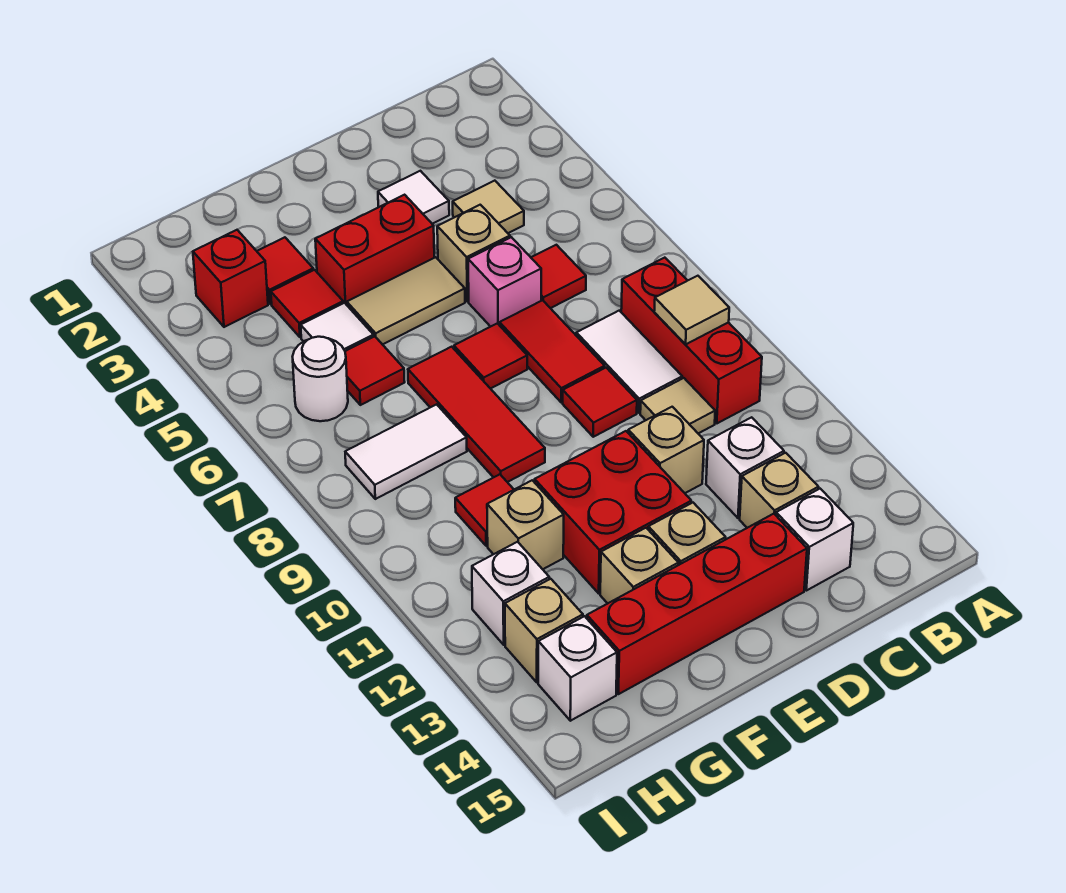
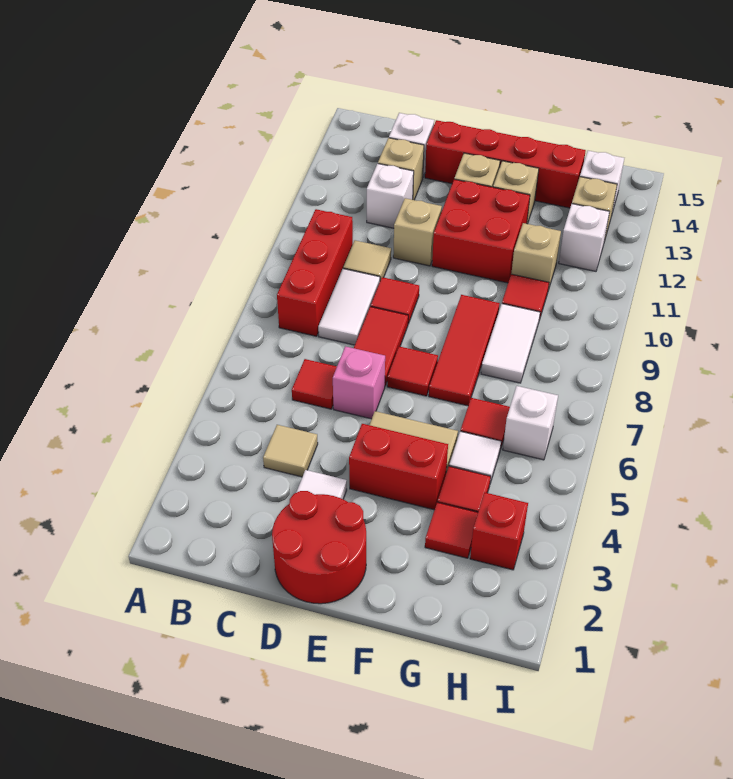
tan tile B9 level 2 -> none
none -> red round brick D1:E2 level 1
tan brick D5 level 1 -> none
white tile G8:H8 level 1 -> white tile G8:G9 level 1
white round brick H6 level 1 -> white brick H6 level 1

